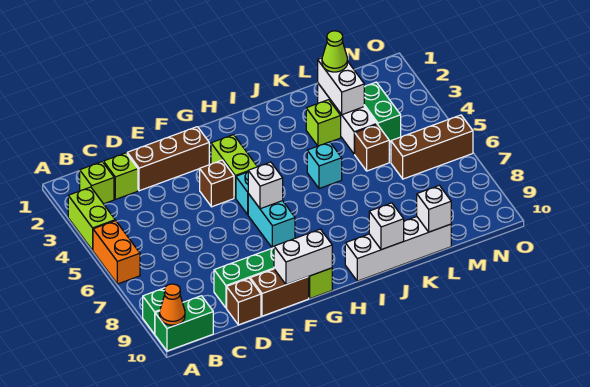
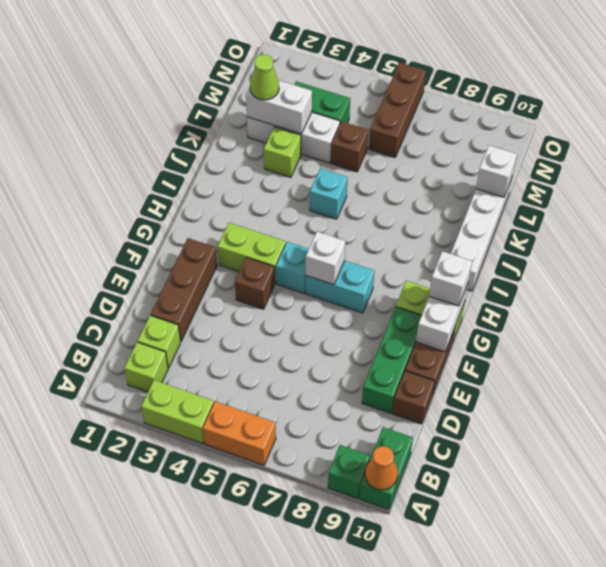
white brick J10 level 2 -> white brick G10 level 3

